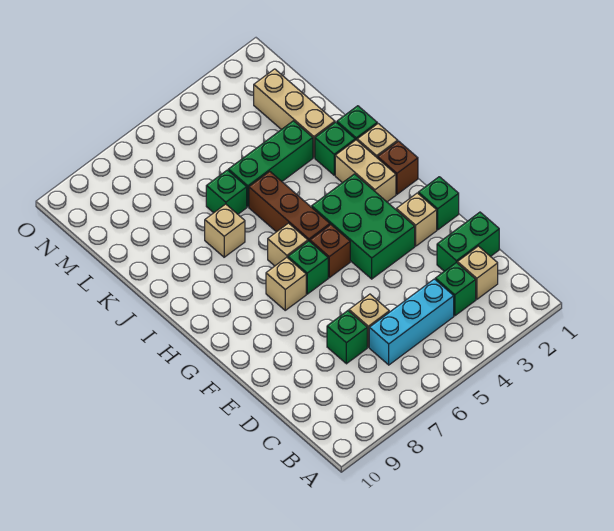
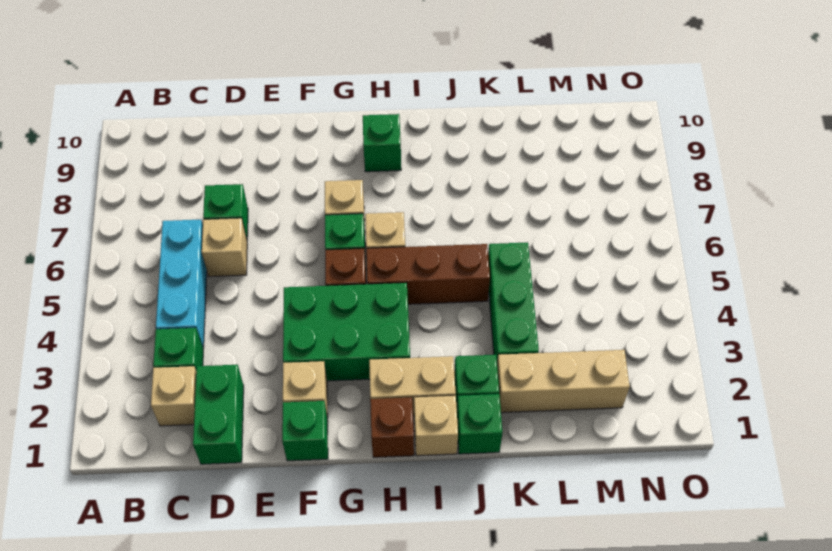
tan brick J7 level 1 -> none
green brick K6 level 1 -> green brick H9 level 1

